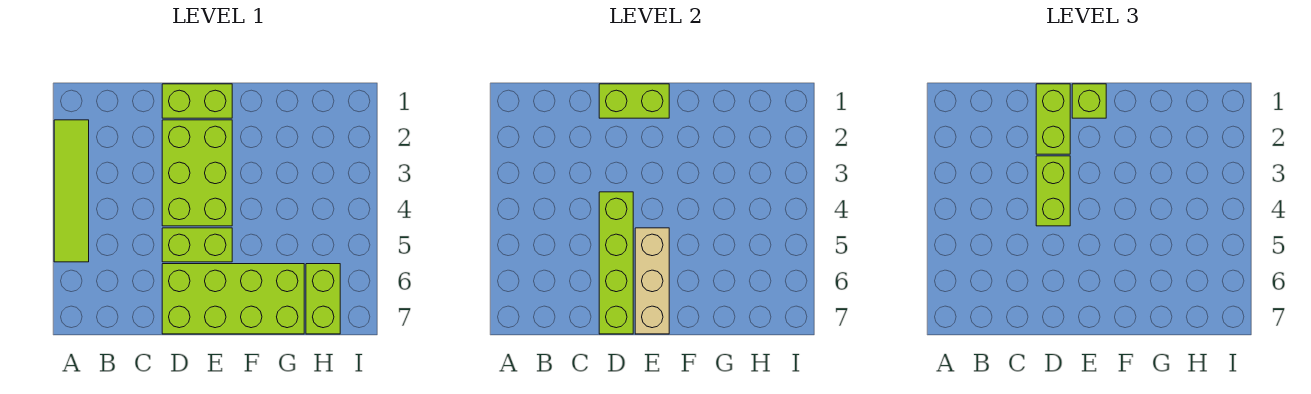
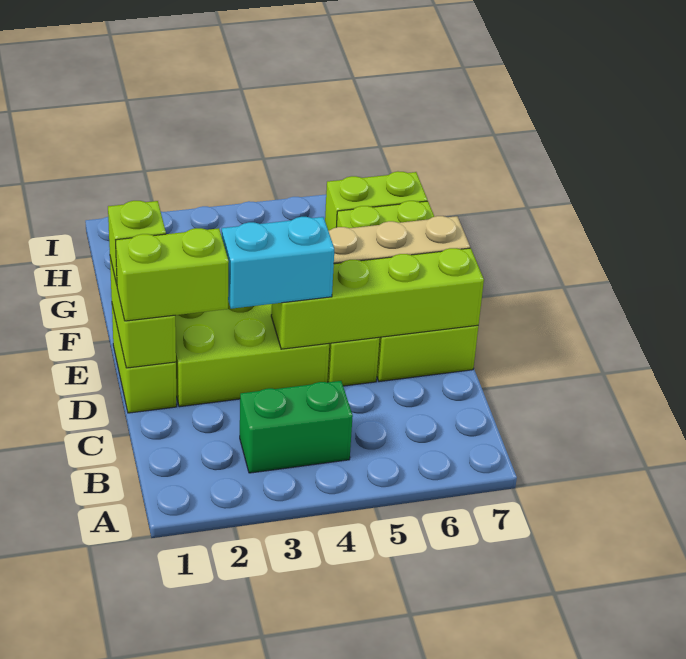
lime tile A2:A5 level 1 -> none
none -> green brick B3:B4 level 1
lime brick D3:D4 level 3 -> cyan brick D3:D4 level 3

